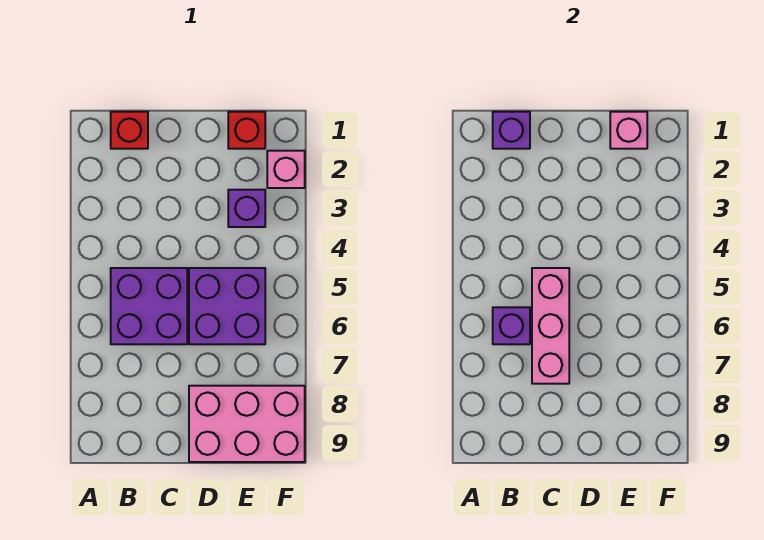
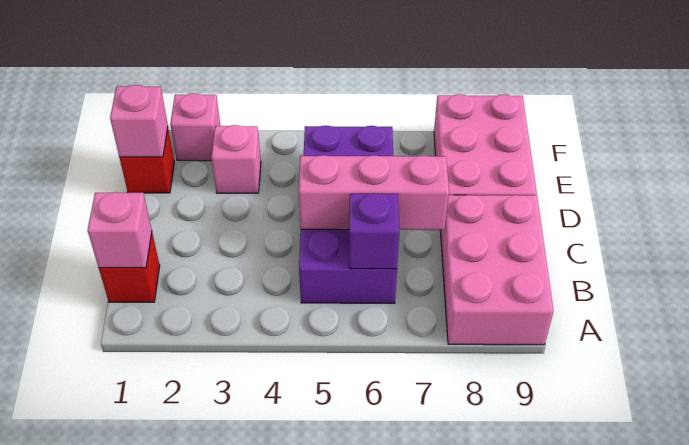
none -> pink brick A8:C9 level 1
purple brick B1 level 2 -> pink brick B1 level 2
purple brick E3 level 1 -> pink brick E3 level 1

